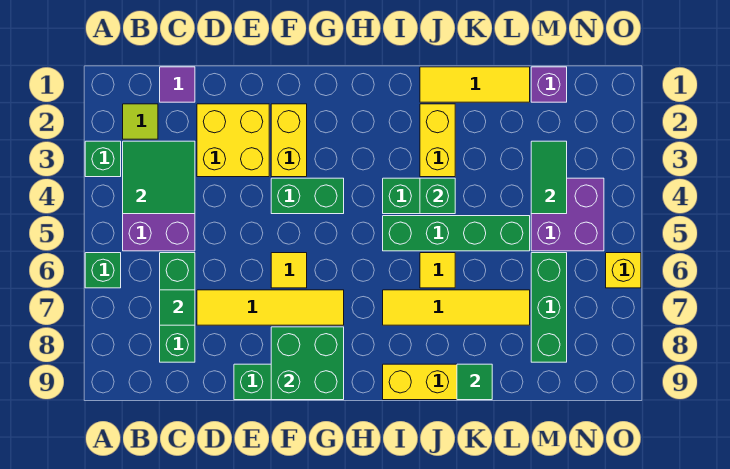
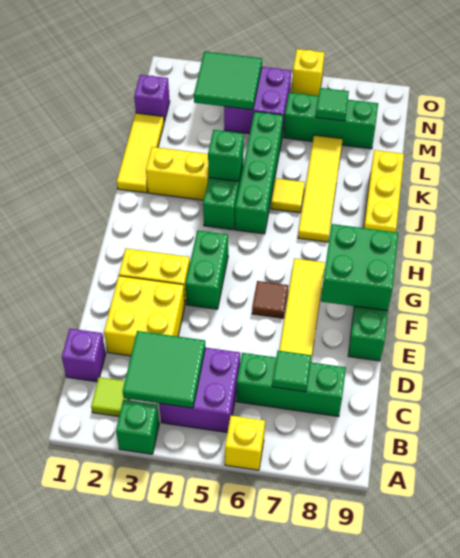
green brick A6 level 1 -> yellow brick A6 level 1
purple tile C1 level 1 -> purple brick C1 level 1
yellow tile F6 level 1 -> brown tile F6 level 1
green tile K9 level 2 -> green tile M7 level 2
green tile M3:M4 level 2 -> green tile M3:N4 level 2

